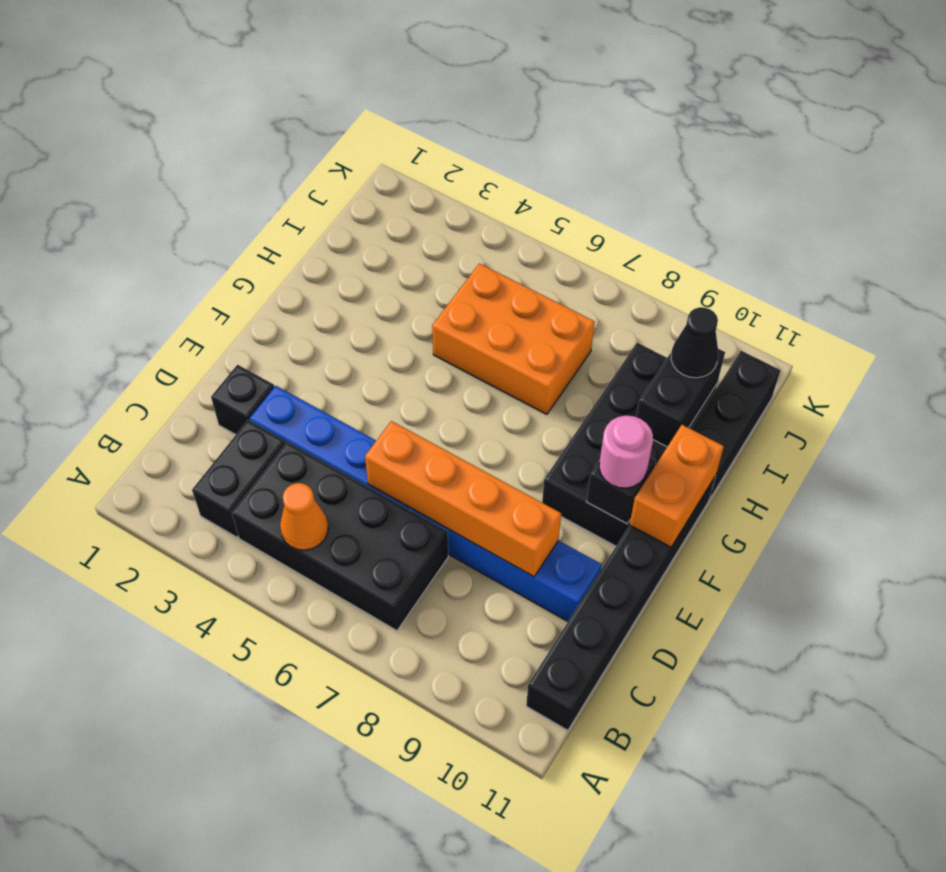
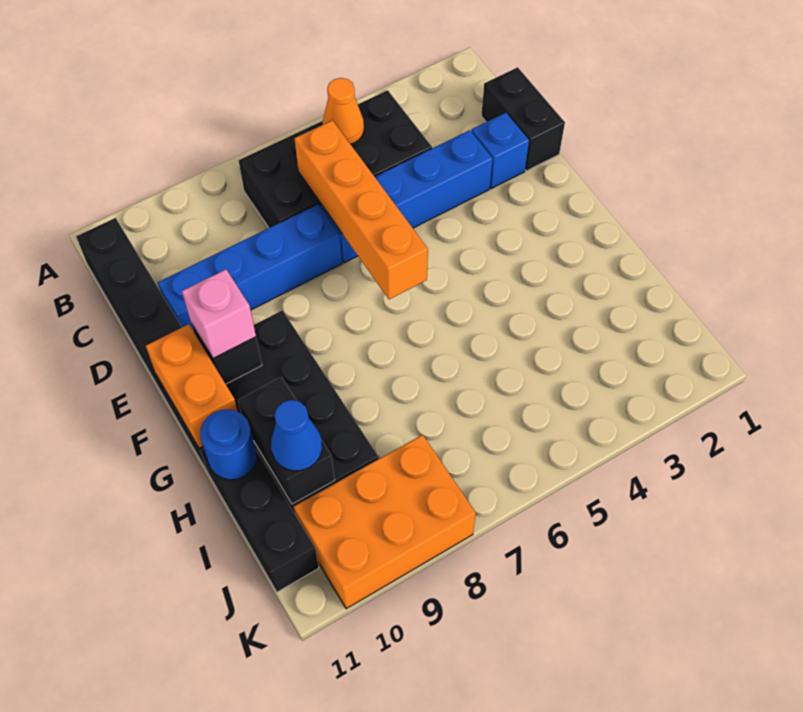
black brick B3:C3 level 1 -> black brick C1:D1 level 1
black brick D2 level 1 -> blue brick D2 level 1
orange brick D6:D9 level 2 -> orange brick C6:F6 level 2
pink round brick F10 level 3 -> pink brick F10 level 3
orange brick H5:I7 level 1 -> orange brick J8:K10 level 1
none -> blue round brick H11 level 2
black cone I10 level 3 -> blue cone I10 level 3

